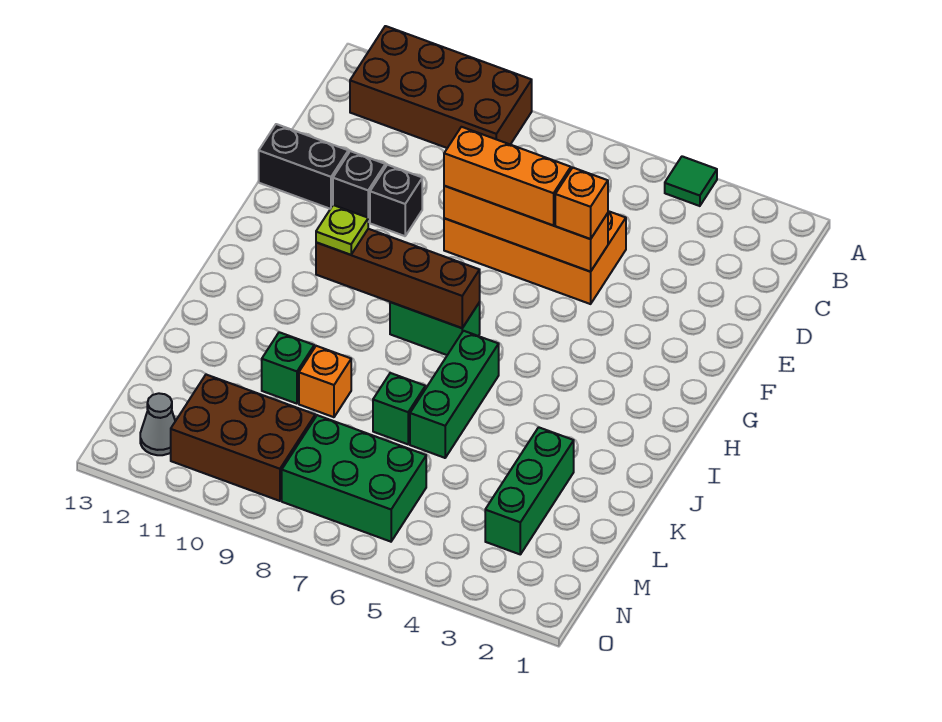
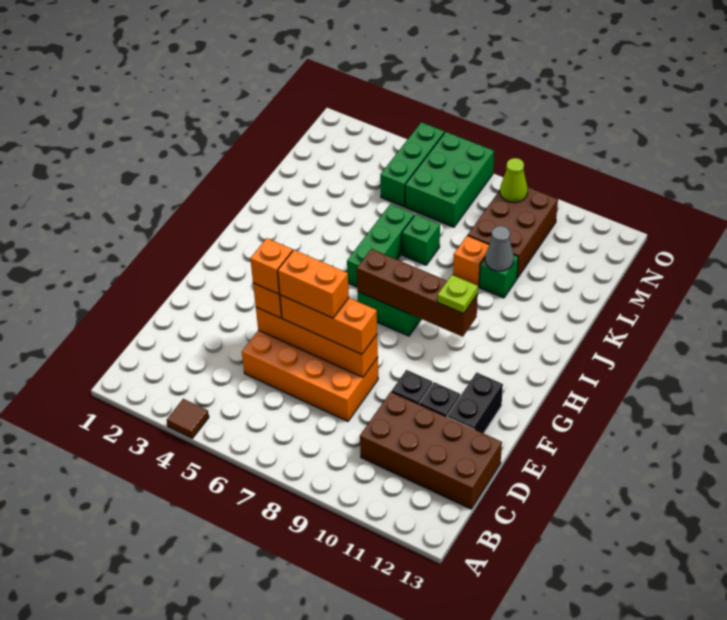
green tile A4 level 1 -> brown tile A4 level 1
brown brick A9:B12 level 1 -> brown brick C10:D13 level 1
none -> orange brick E5 level 4
none -> orange brick E6:E7 level 4
black brick E12:E13 level 1 -> black brick E12:F12 level 1
green brick K3:M3 level 1 -> green brick M5:O5 level 1
green brick M6:N8 level 1 -> green brick M6:O7 level 1
brown brick M9:N11 level 1 -> brown brick L9:N10 level 1
none -> lime cone N9 level 2
grey cone N12 level 1 -> grey cone K10 level 2

